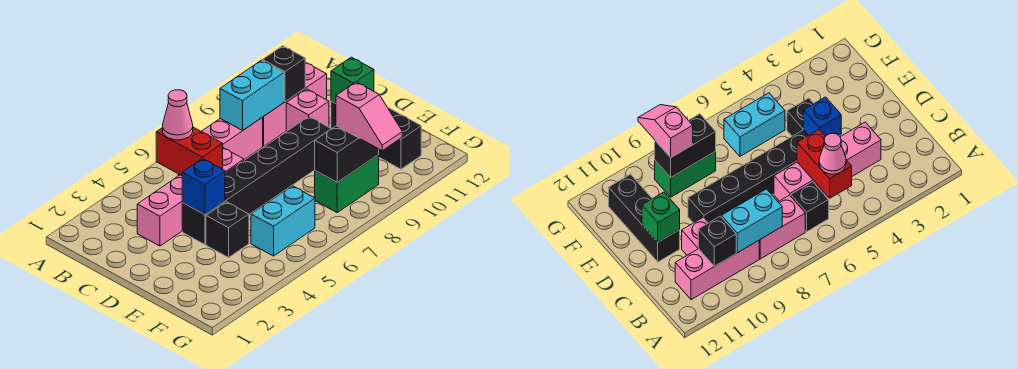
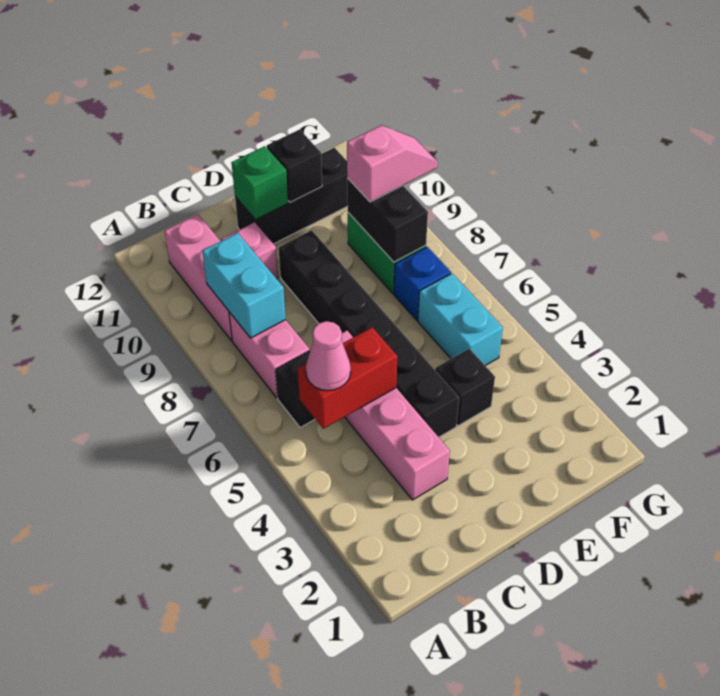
black brick B10 level 2 -> black brick E11 level 2
blue brick D4 level 2 -> blue brick F7 level 1

